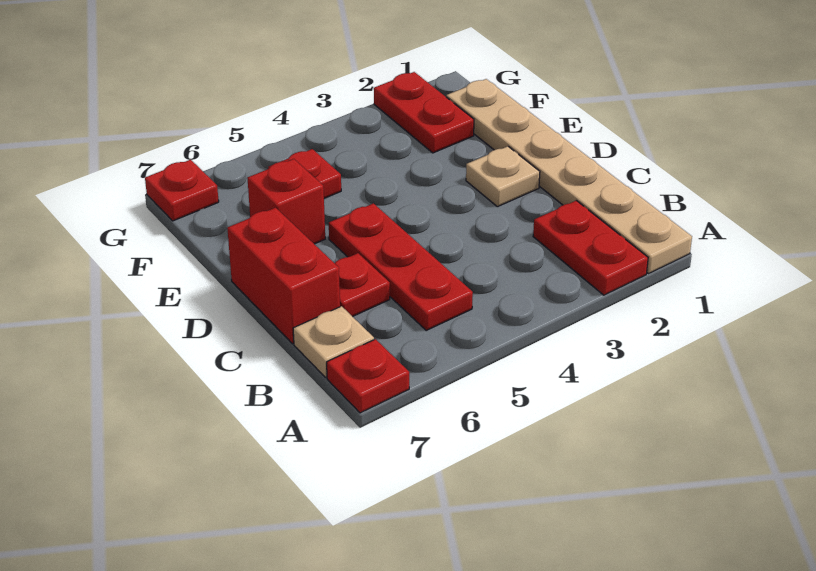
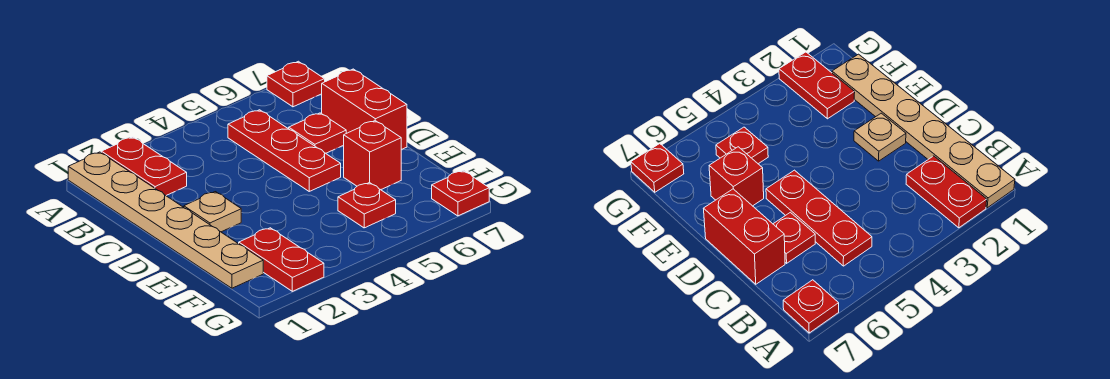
tan plate B7 level 1 -> none

